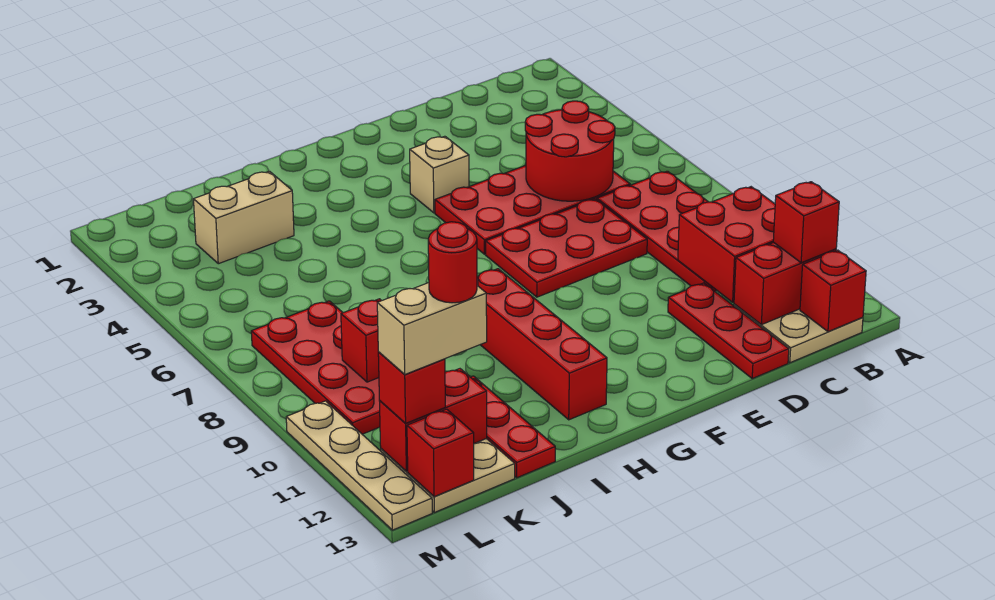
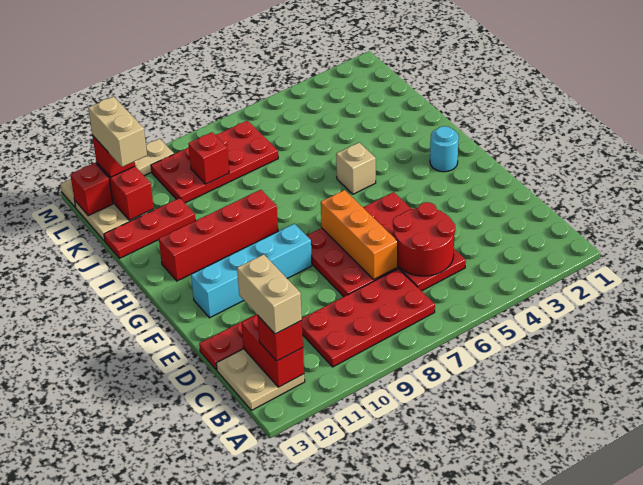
red brick B10:C11 level 2 -> none
red brick B13 level 2 -> none
none -> orange brick D7:F7 level 2
tan brick F4 level 1 -> tan brick H5 level 1
none -> cyan brick F9:F12 level 1
none -> cyan round brick G2 level 1
tan brick J3:K3 level 1 -> tan brick B12:C12 level 4
red round brick K12 level 5 -> none

